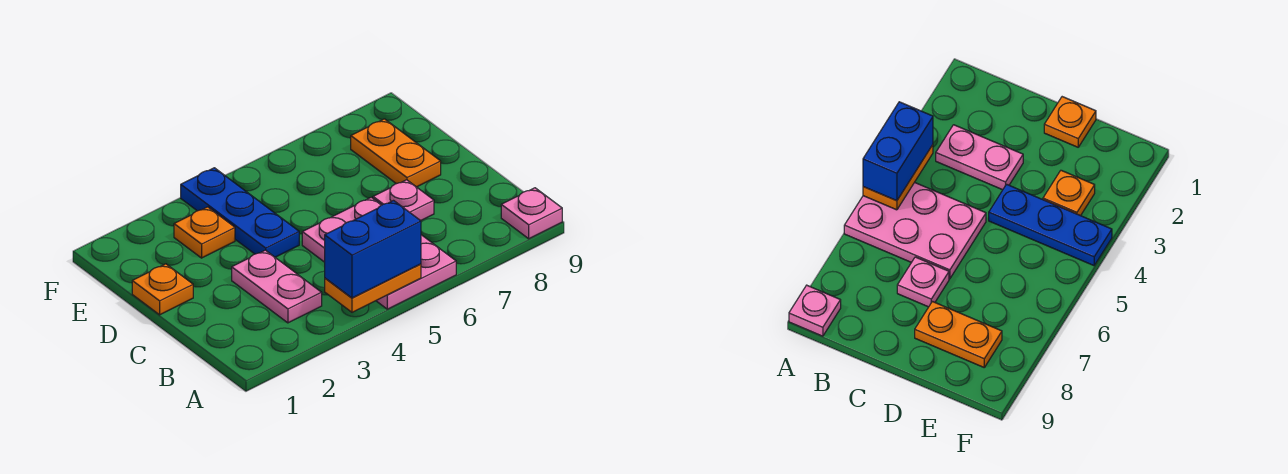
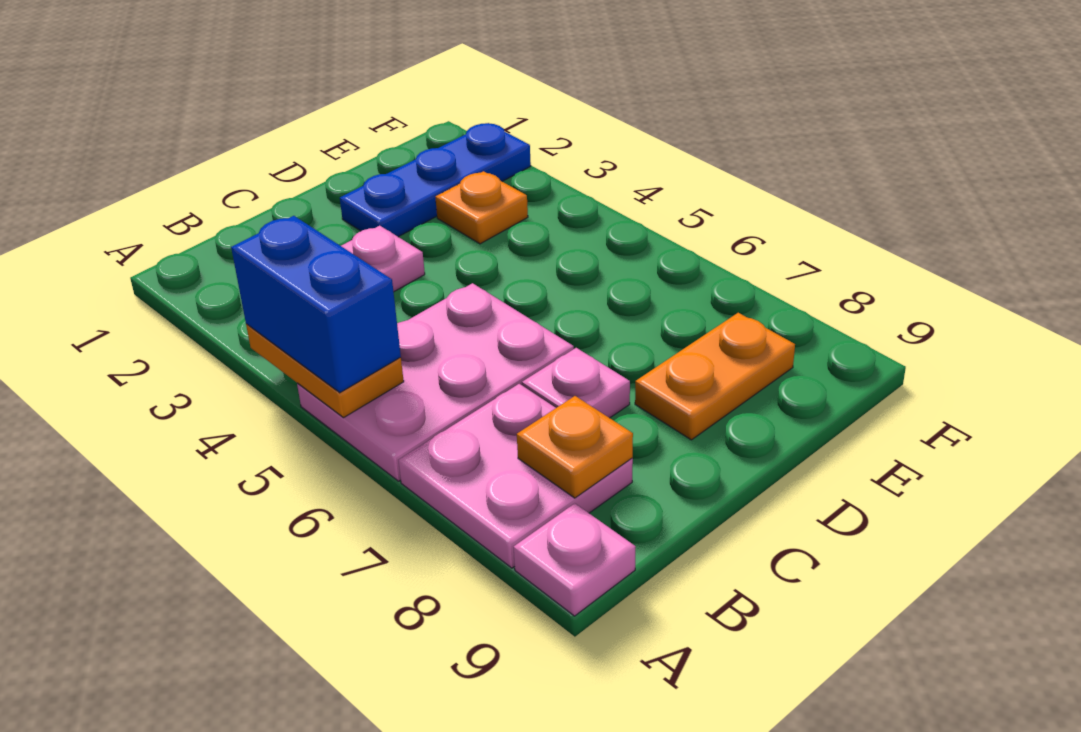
none -> pink plate A7:B8 level 1
orange plate D1 level 1 -> orange plate B8 level 2
blue plate D4:F4 level 1 -> blue plate D2:F2 level 1

